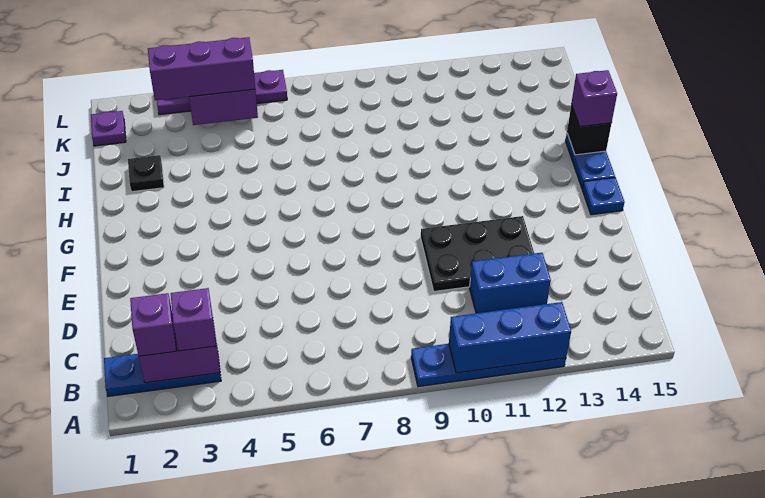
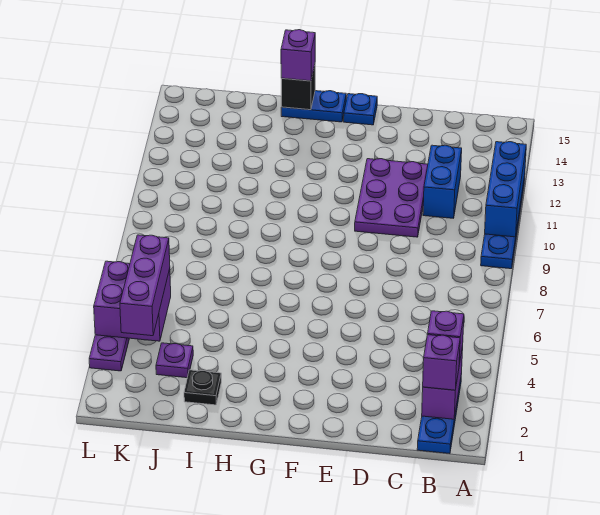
black plate D10:E12 level 1 -> purple plate D10:E12 level 1
purple plate K1 level 1 -> purple plate J3 level 1

